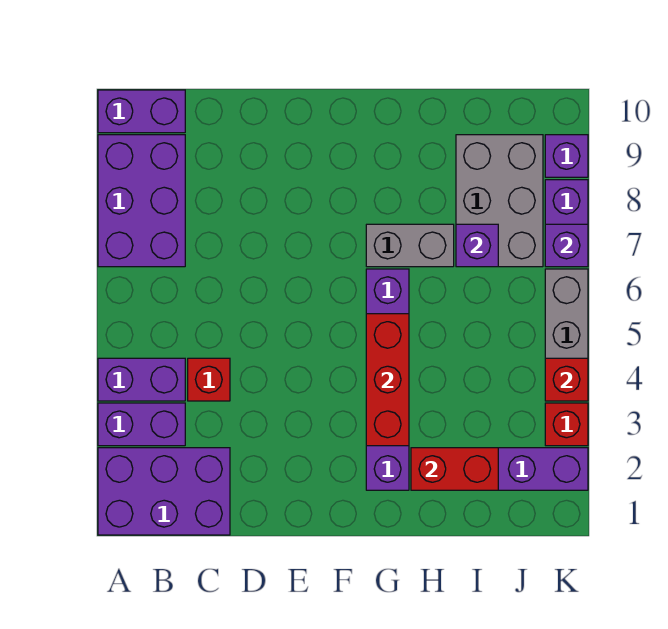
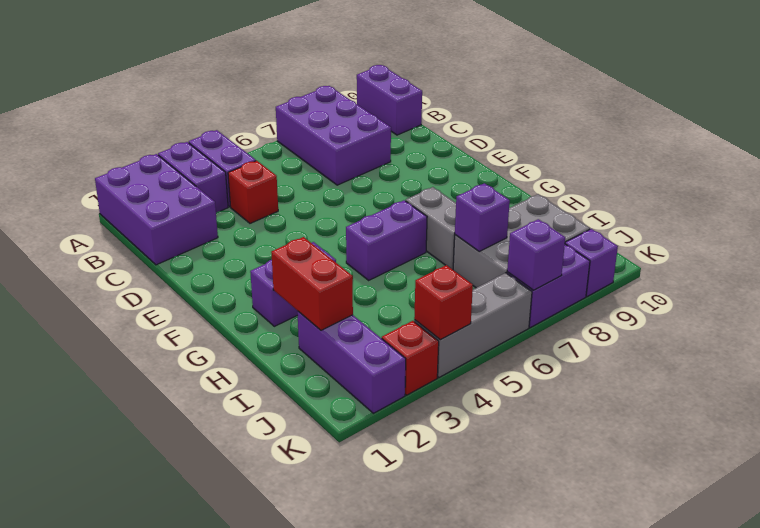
purple brick A7:B9 level 1 -> purple brick A7:C8 level 1
red brick G3:G5 level 2 -> none

